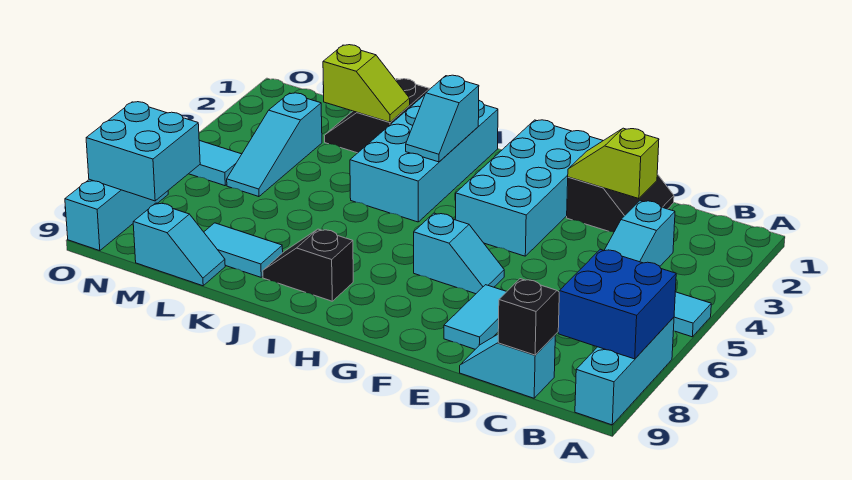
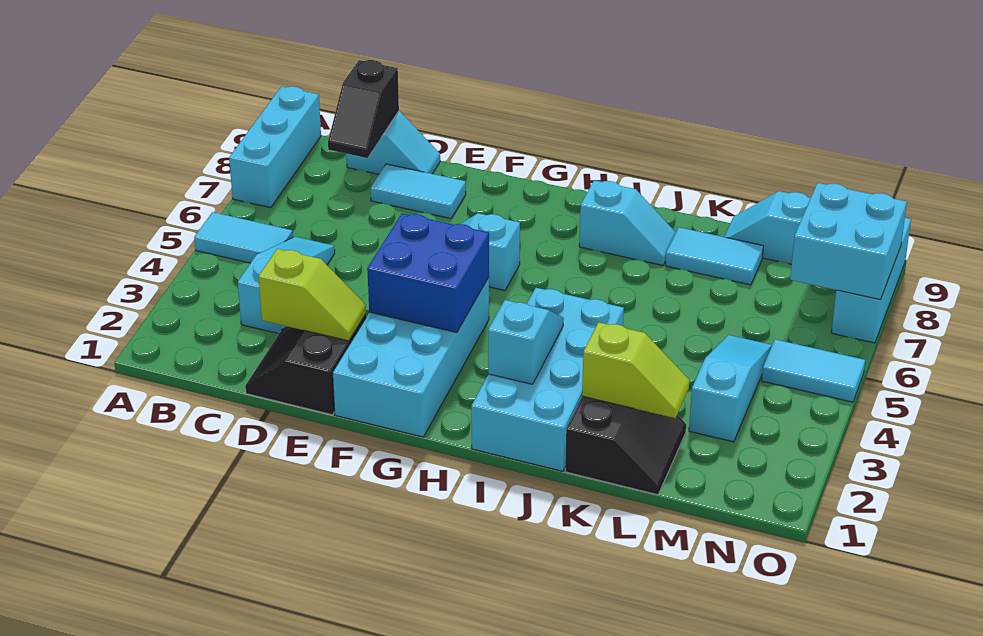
blue brick A7:B8 level 2 -> blue brick F3:G4 level 2
cyan tile E7:E8 level 1 -> cyan tile D8:E8 level 1
black slope I8:J8 level 1 top I -> cyan slope I8:J8 level 1 top I
lime slope K2:L2 level 2 top L -> lime slope K2:L2 level 2 top K

